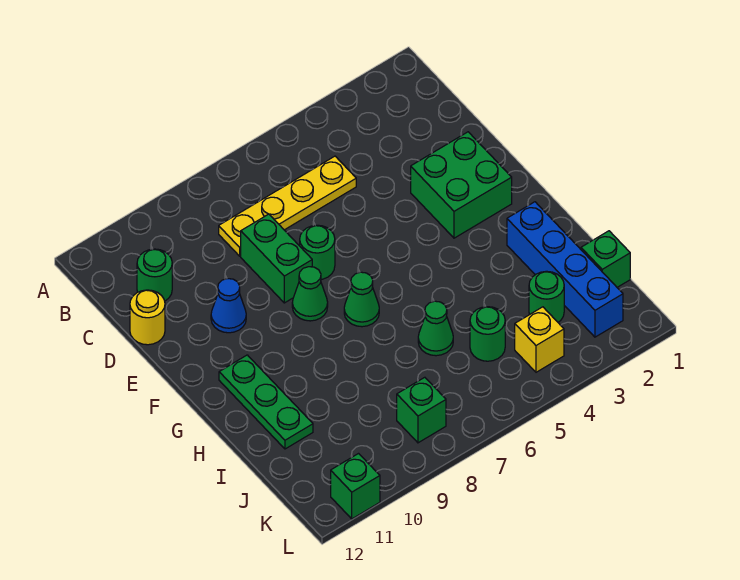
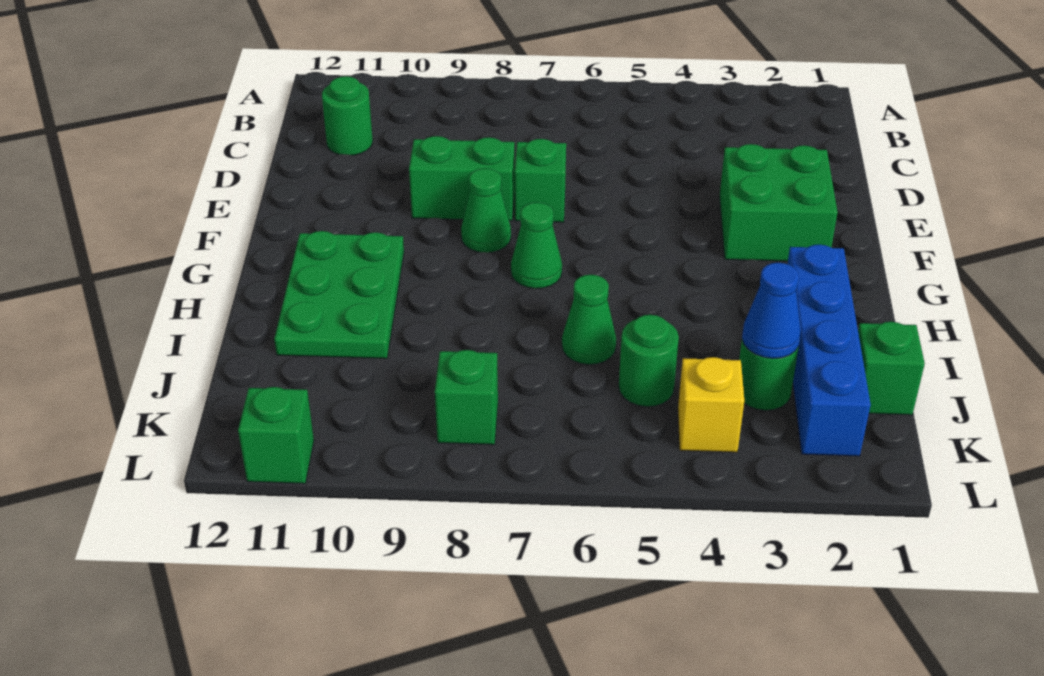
yellow plate C5:C8 level 1 -> none
green brick D8:E8 level 1 -> green brick E8:E9 level 1
yellow round brick D12 level 1 -> none
green round brick E7 level 1 -> green brick E7 level 1
blue cone E10 level 1 -> blue cone J3 level 2
green plate G11:I11 level 1 -> green plate G10:I11 level 1

